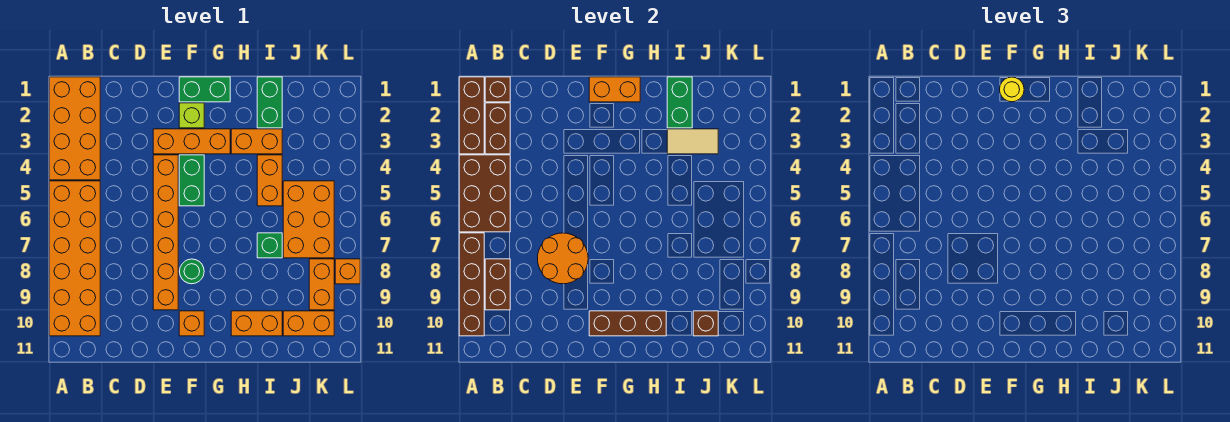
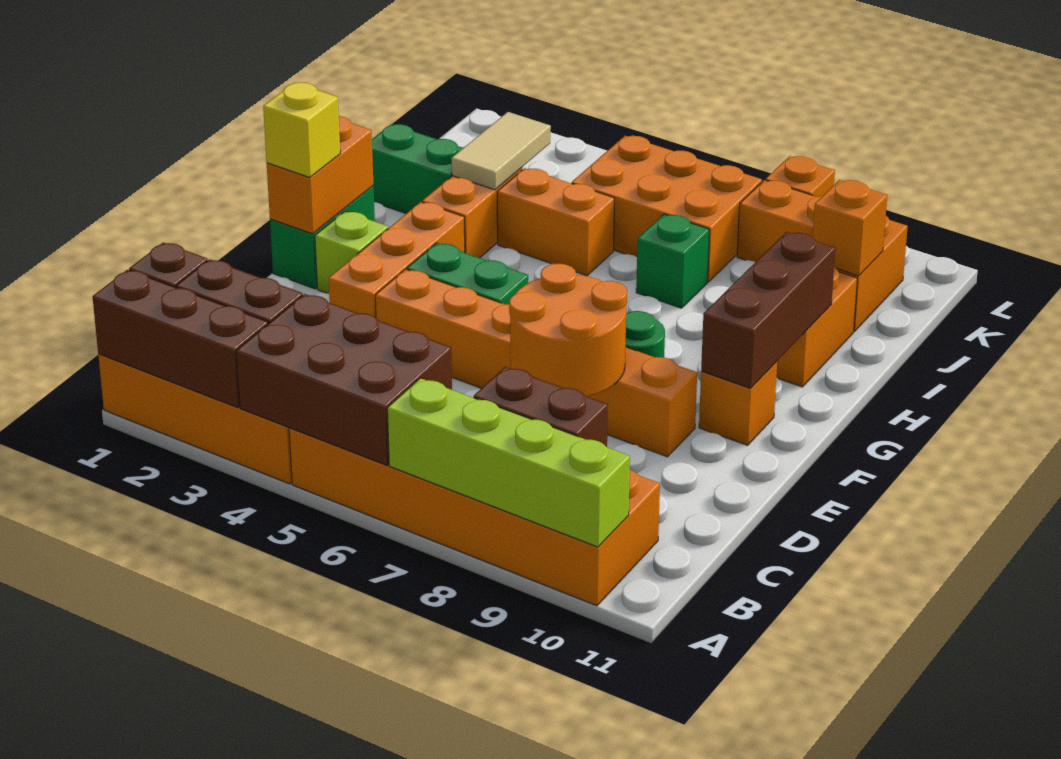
brown brick A7:A10 level 2 -> lime brick A7:A10 level 2
yellow round brick F1 level 3 -> yellow brick F1 level 3
green brick I1:I2 level 2 -> none
brown brick J10 level 2 -> orange brick J10 level 2

